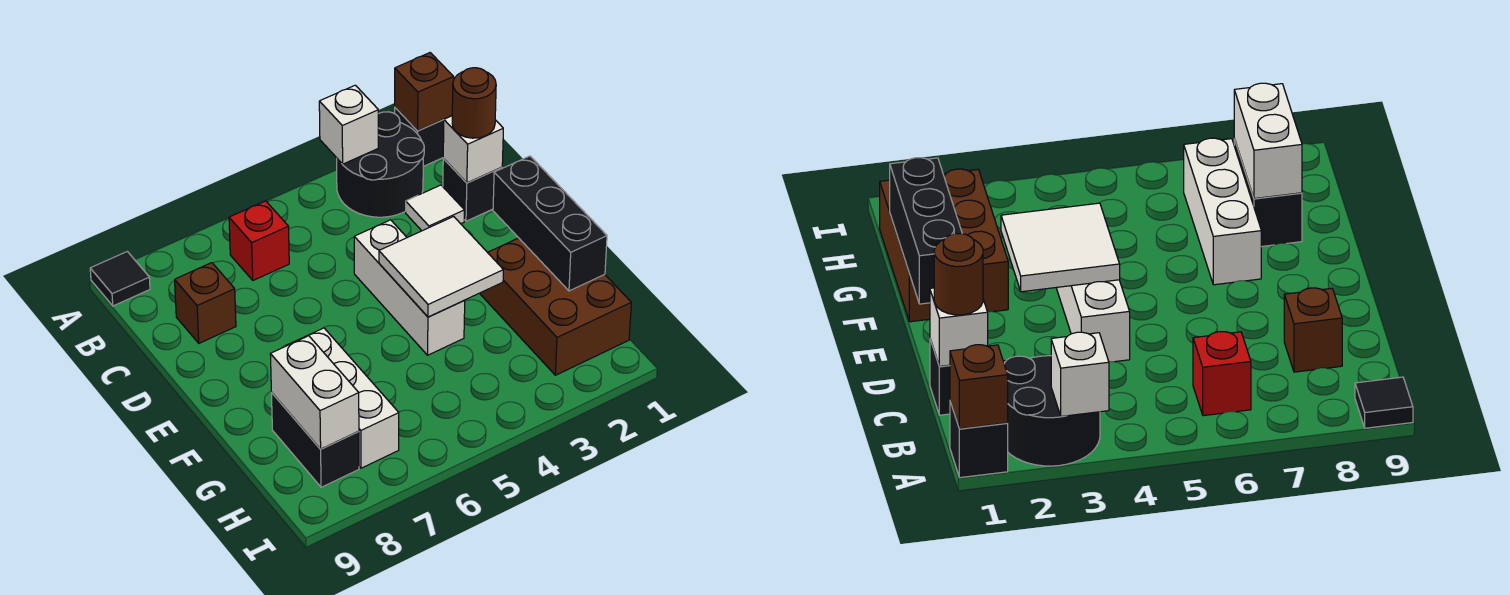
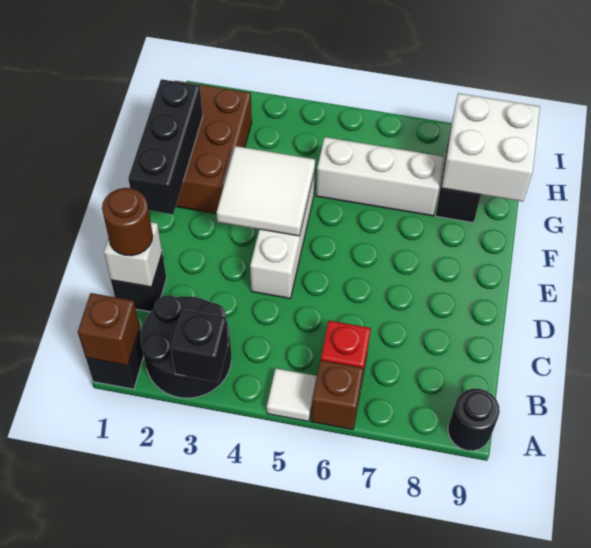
white brick A3 level 2 -> black brick A3 level 2
black tile A9 level 1 -> black round brick A9 level 1
white tile C2 level 1 -> white tile A5 level 1
brown brick C8 level 1 -> brown brick A6 level 1
white brick F7:H7 level 1 -> white brick G5:G7 level 1
white brick G8:H8 level 2 -> white brick G8:H9 level 2

